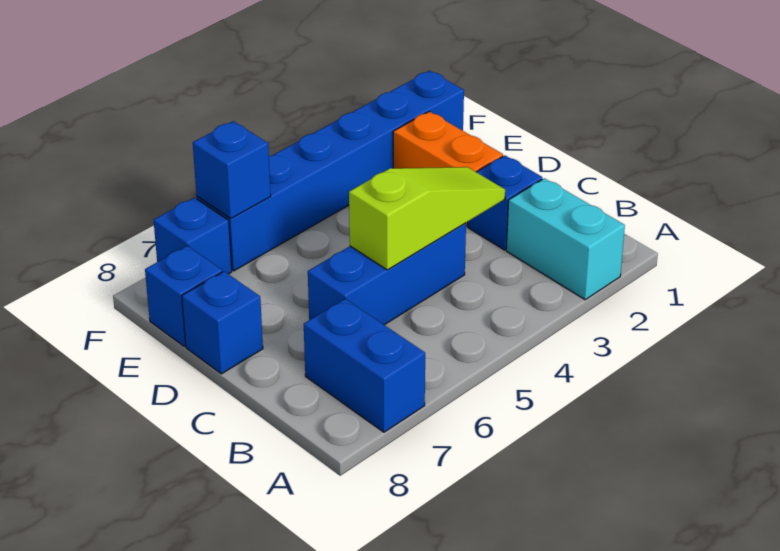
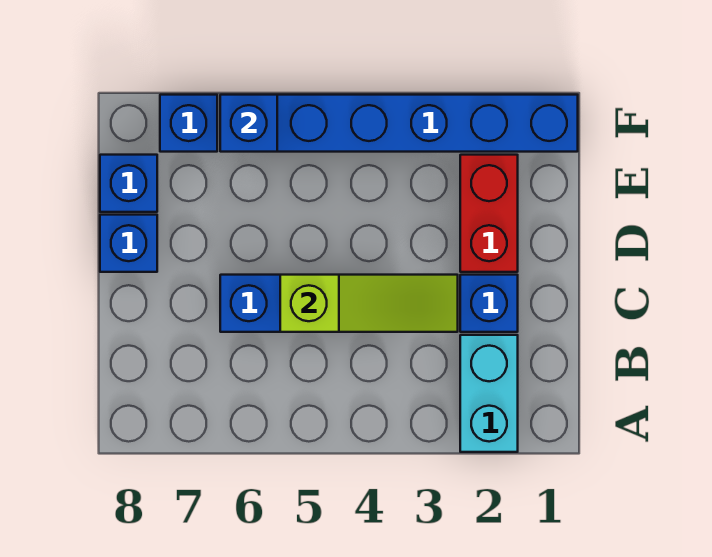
blue brick A7:B7 level 1 -> none
orange brick D2:E2 level 1 -> red brick D2:E2 level 1

